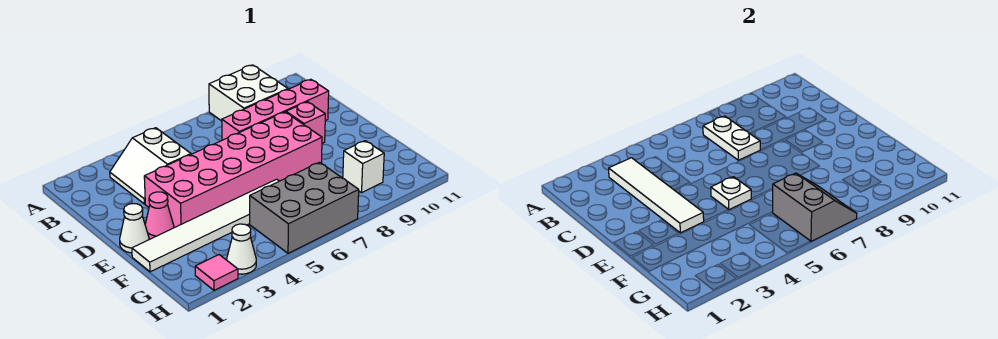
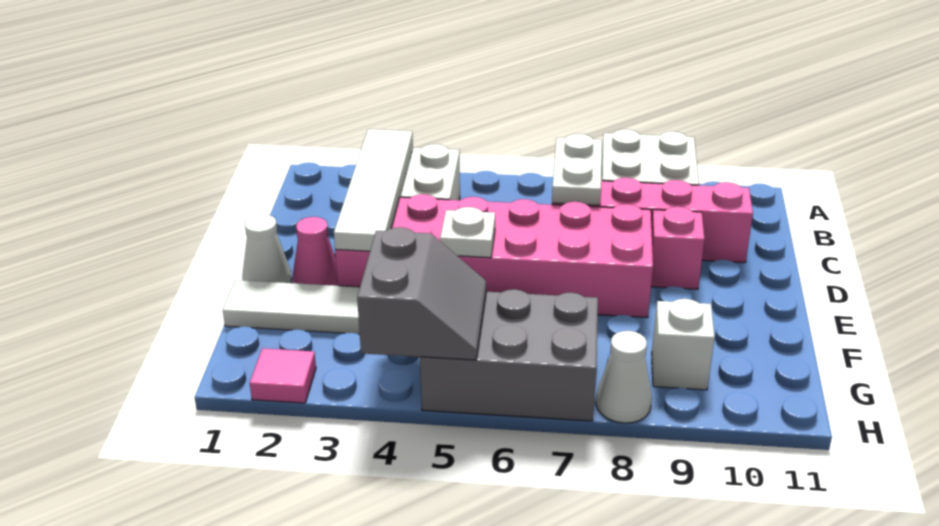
grey slope G6:H7 level 2 top 6 -> grey slope G4:H5 level 2 top 4
white cone H3 level 1 -> white cone H8 level 1

